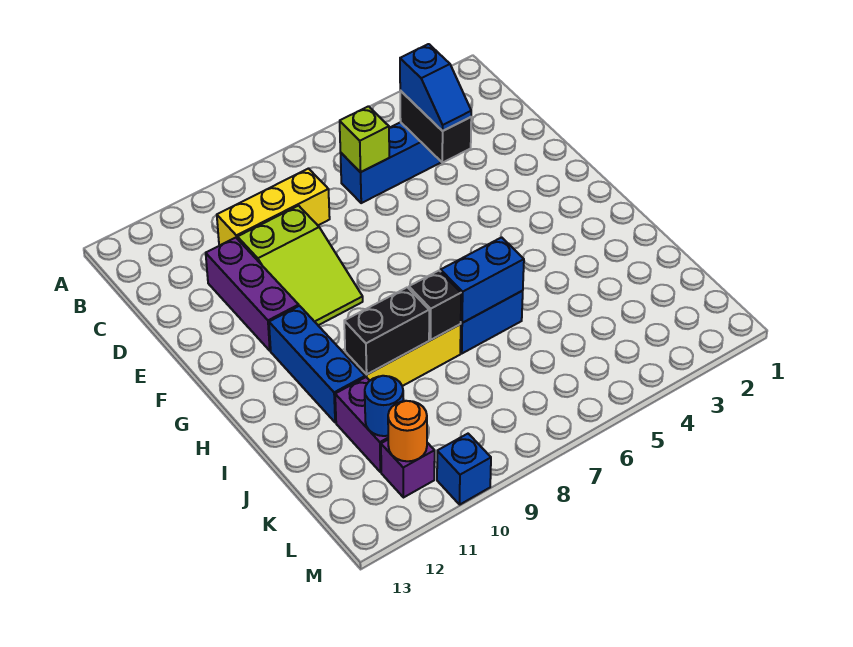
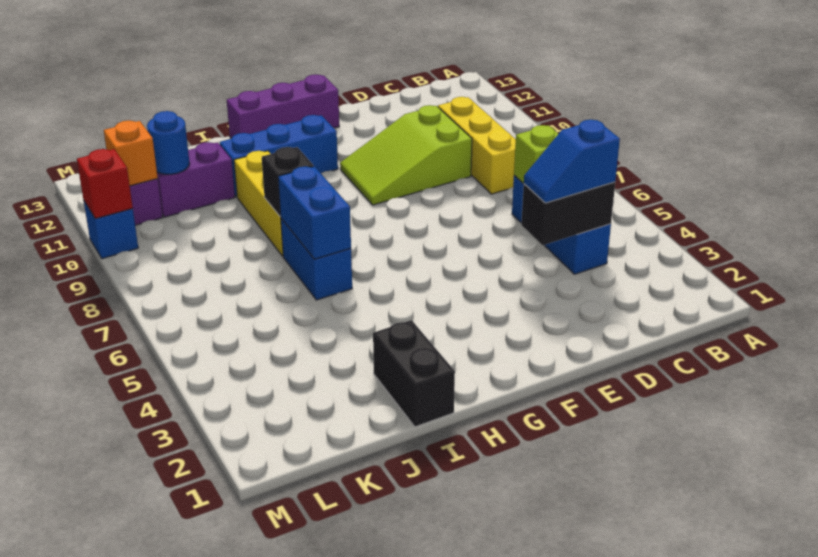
purple brick D11:F11 level 1 -> purple brick F13:H13 level 1
black brick I9:I10 level 2 -> black brick I1:I2 level 1
orange round brick L11 level 2 -> orange brick L11 level 2
none -> red brick M10 level 2

